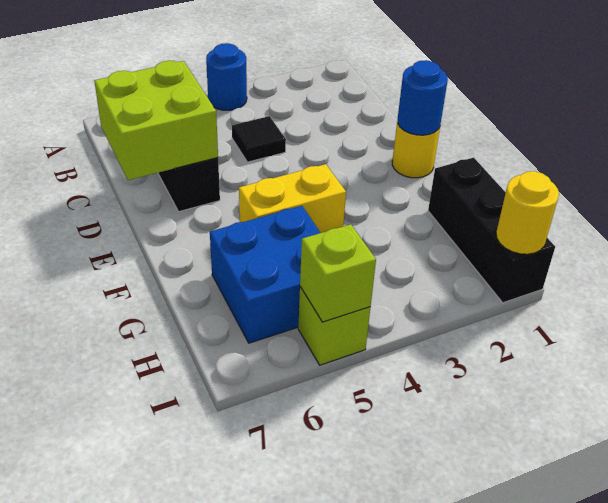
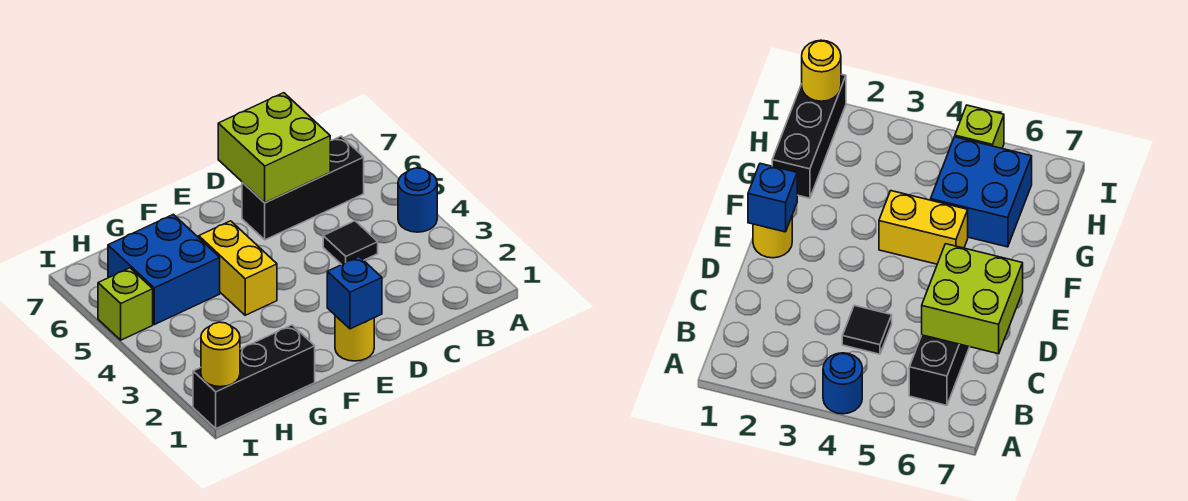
blue round brick E1 level 2 -> blue brick E1 level 2
lime brick I5 level 2 -> none

